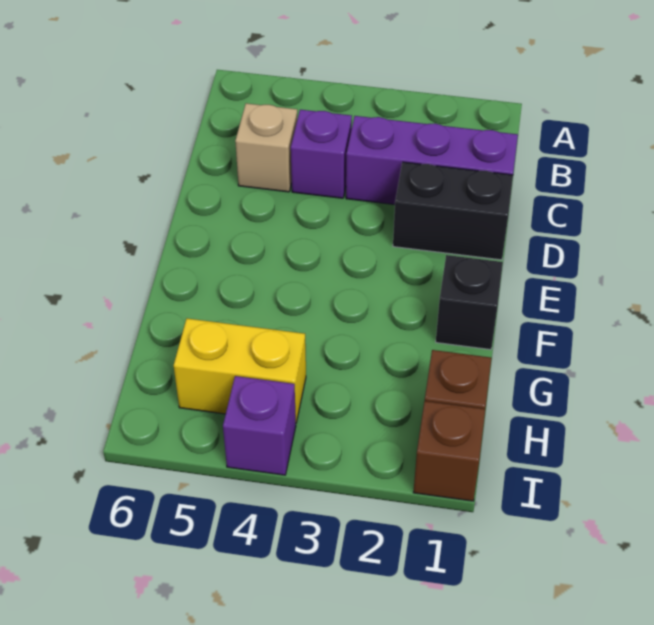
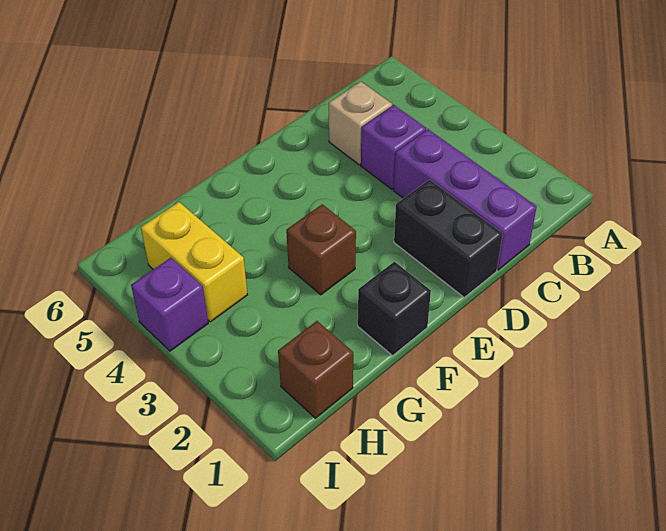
brown brick I1 level 1 -> brown brick F3 level 1

